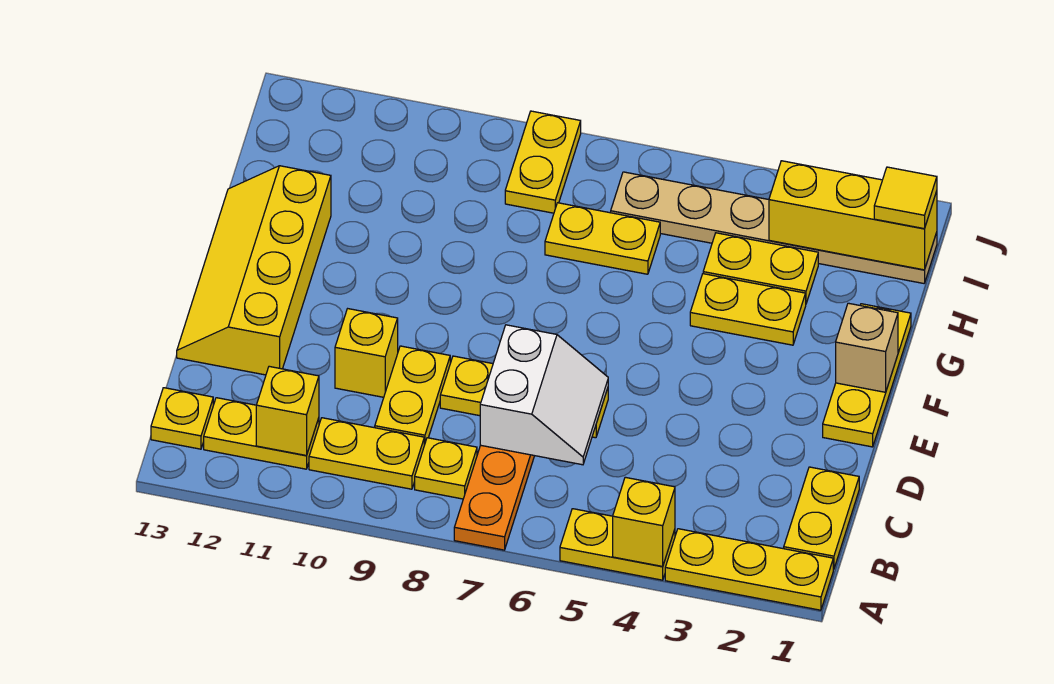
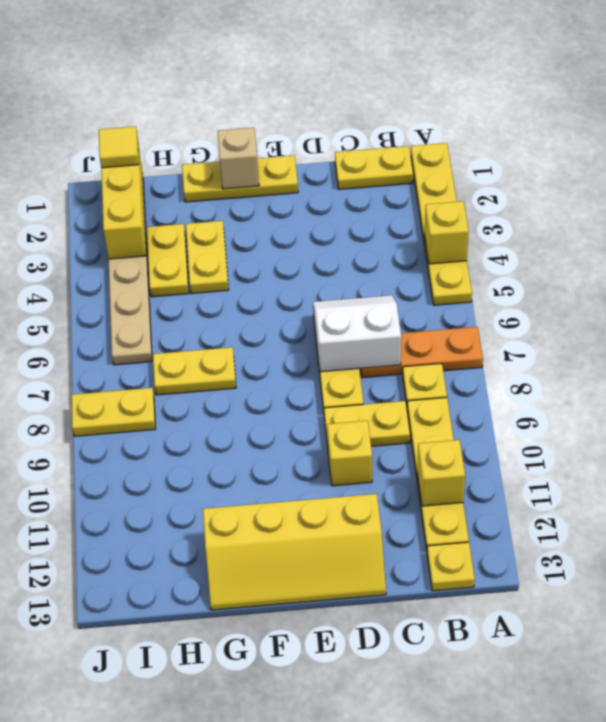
yellow plate H6:H7 level 1 -> yellow plate G7:H7 level 1

